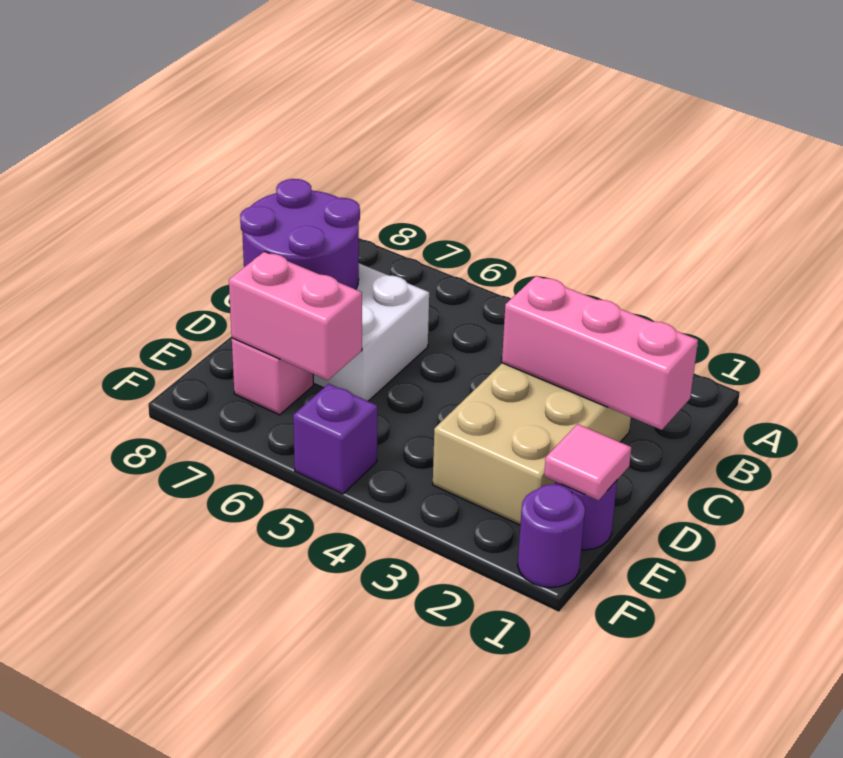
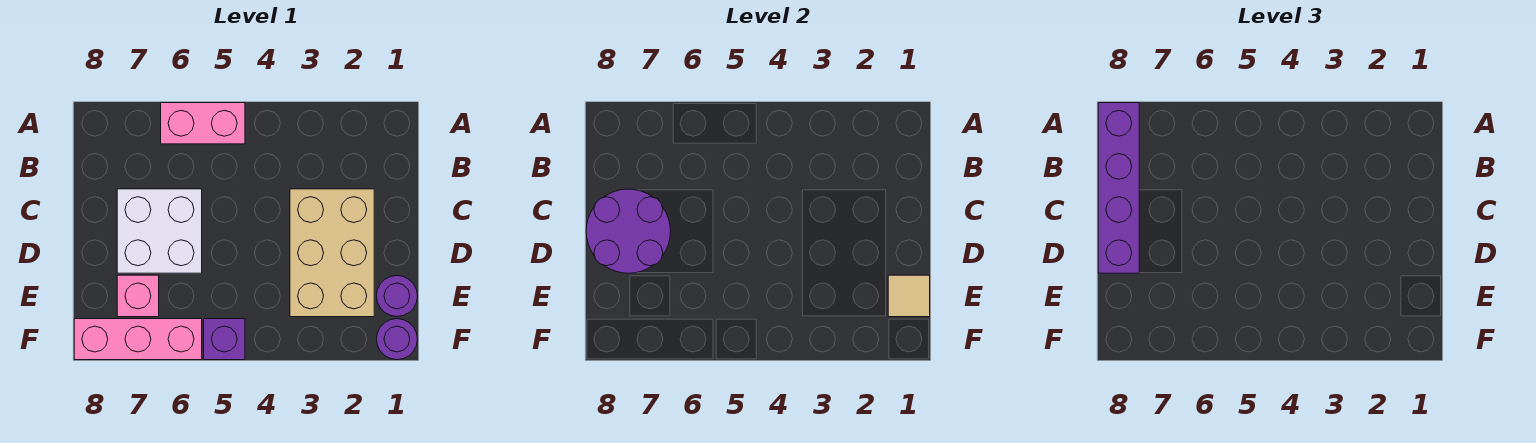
none -> purple brick A8:D8 level 3
pink brick C1:C3 level 2 -> pink brick F6:F8 level 1
pink tile E1 level 2 -> tan tile E1 level 2
pink brick E6:E7 level 2 -> pink brick A5:A6 level 1

